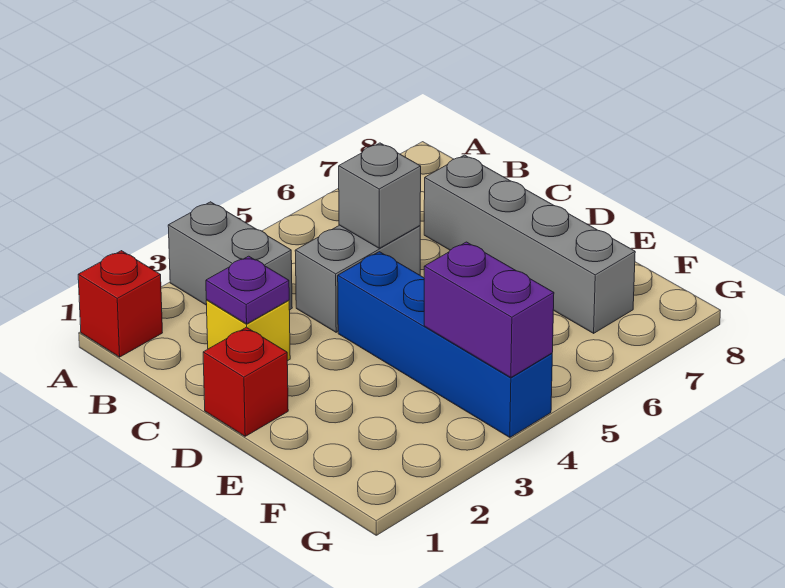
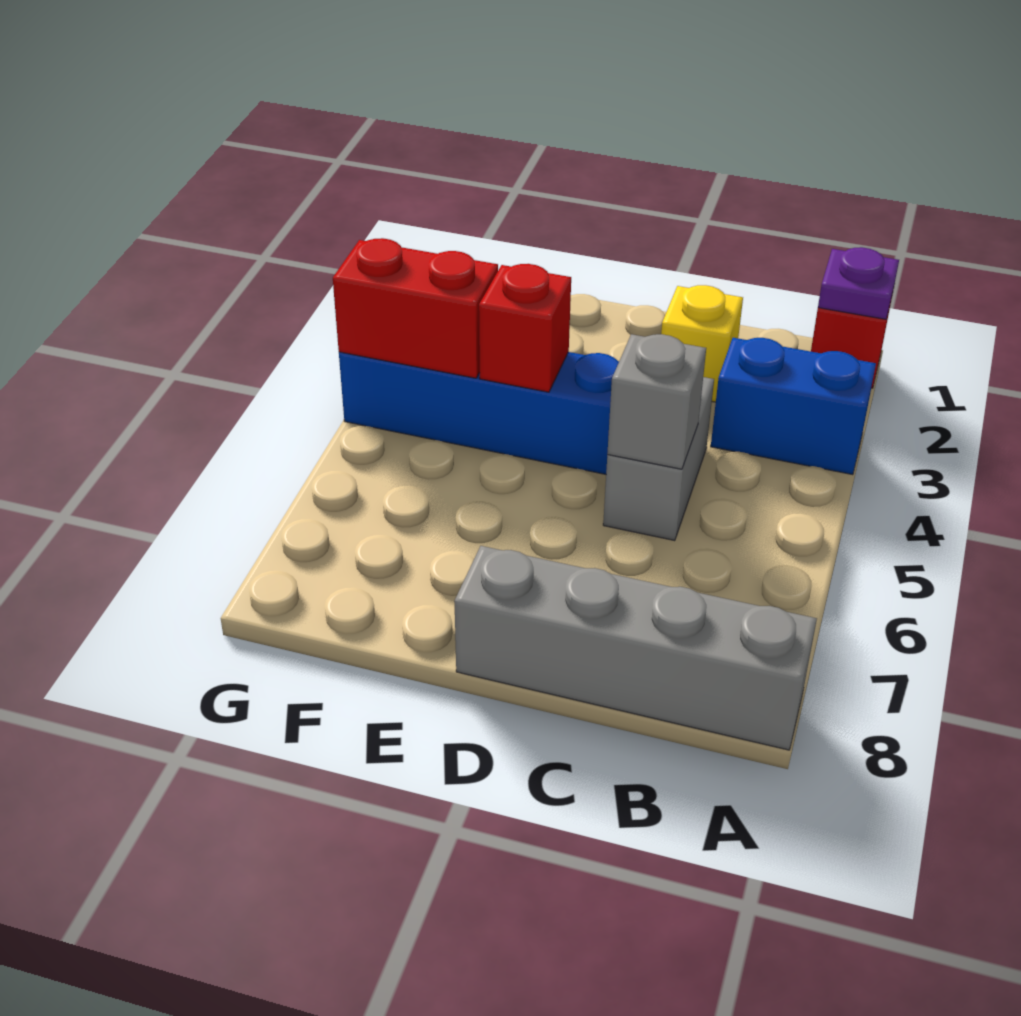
grey brick A3:B3 level 1 -> blue brick A3:B3 level 1
purple plate C2 level 2 -> purple plate A1 level 2
grey brick C7:F7 level 1 -> grey brick A8:D8 level 1
red brick D1 level 1 -> red brick E4 level 2
purple brick F4:G4 level 2 -> red brick F4:G4 level 2

